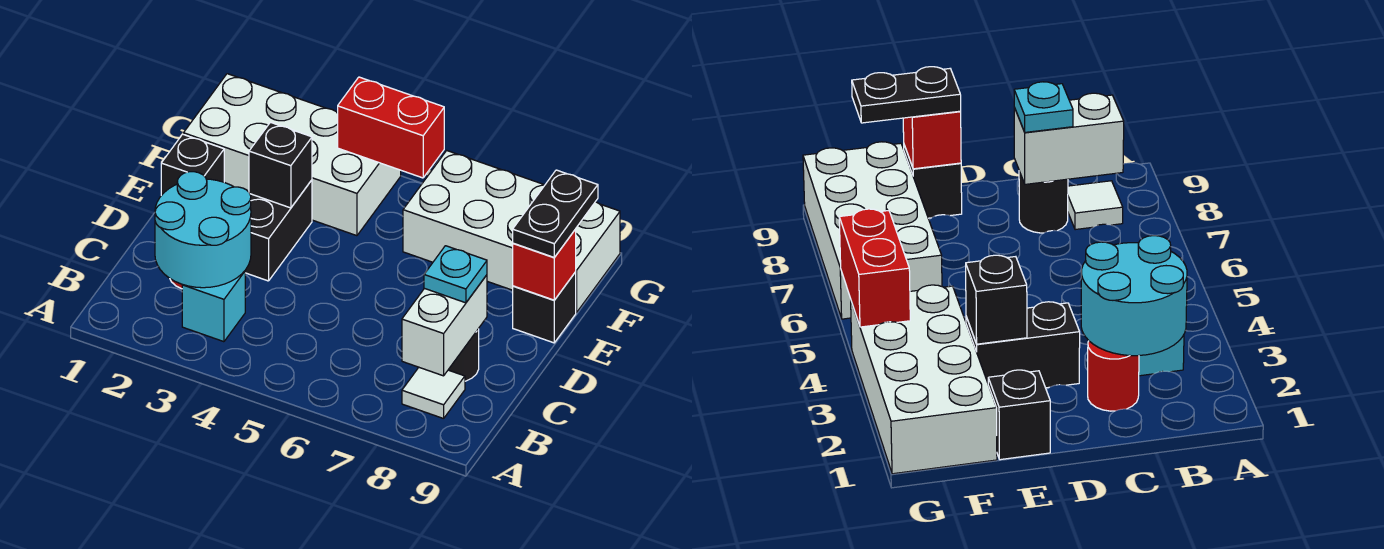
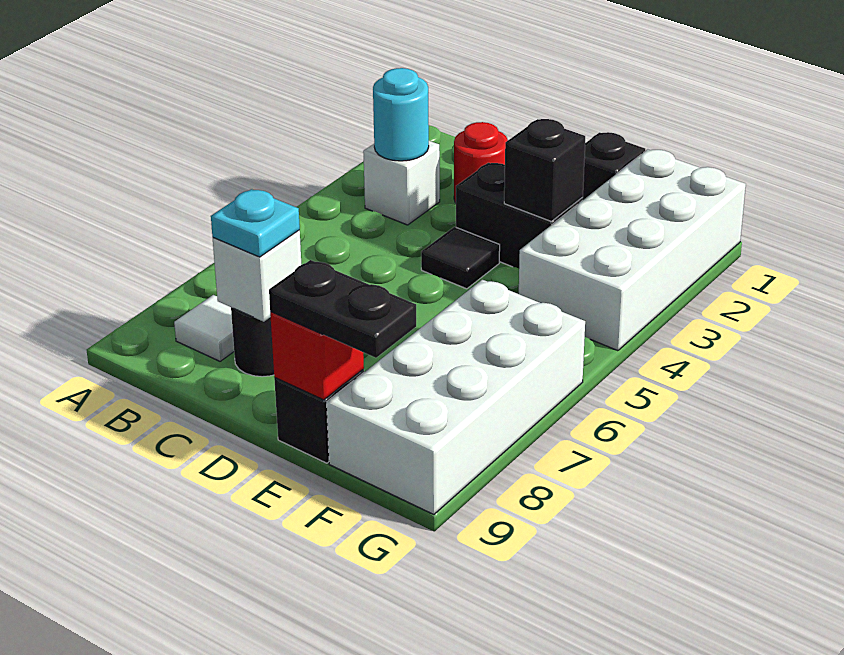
cyan round brick B2:C3 level 2 -> cyan round brick B3 level 2
cyan brick B3 level 1 -> white brick B3 level 1
white brick B8:C8 level 2 -> white brick C8 level 2
none -> black tile D4 level 1
red brick G4:G5 level 2 -> none

